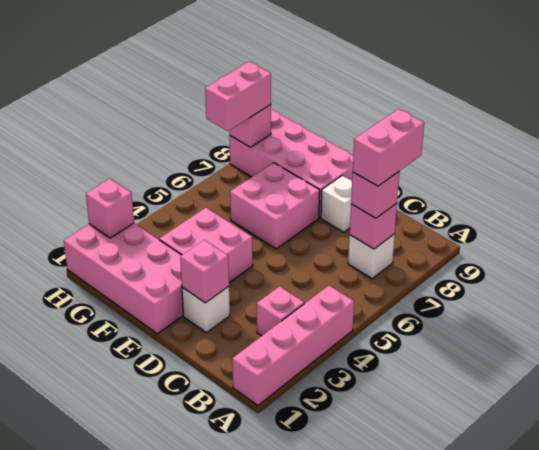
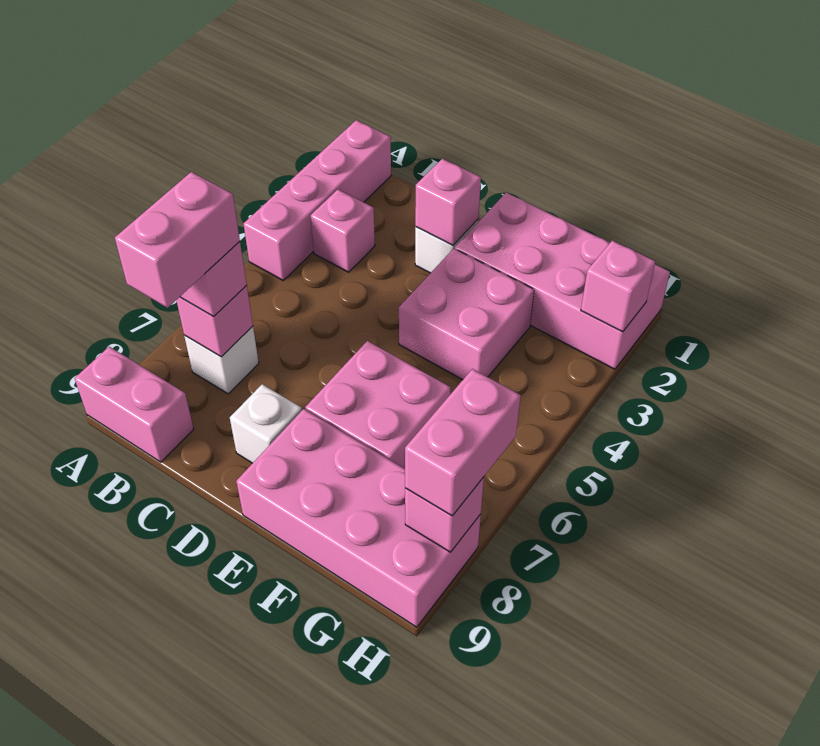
none -> pink brick A9:B9 level 1

